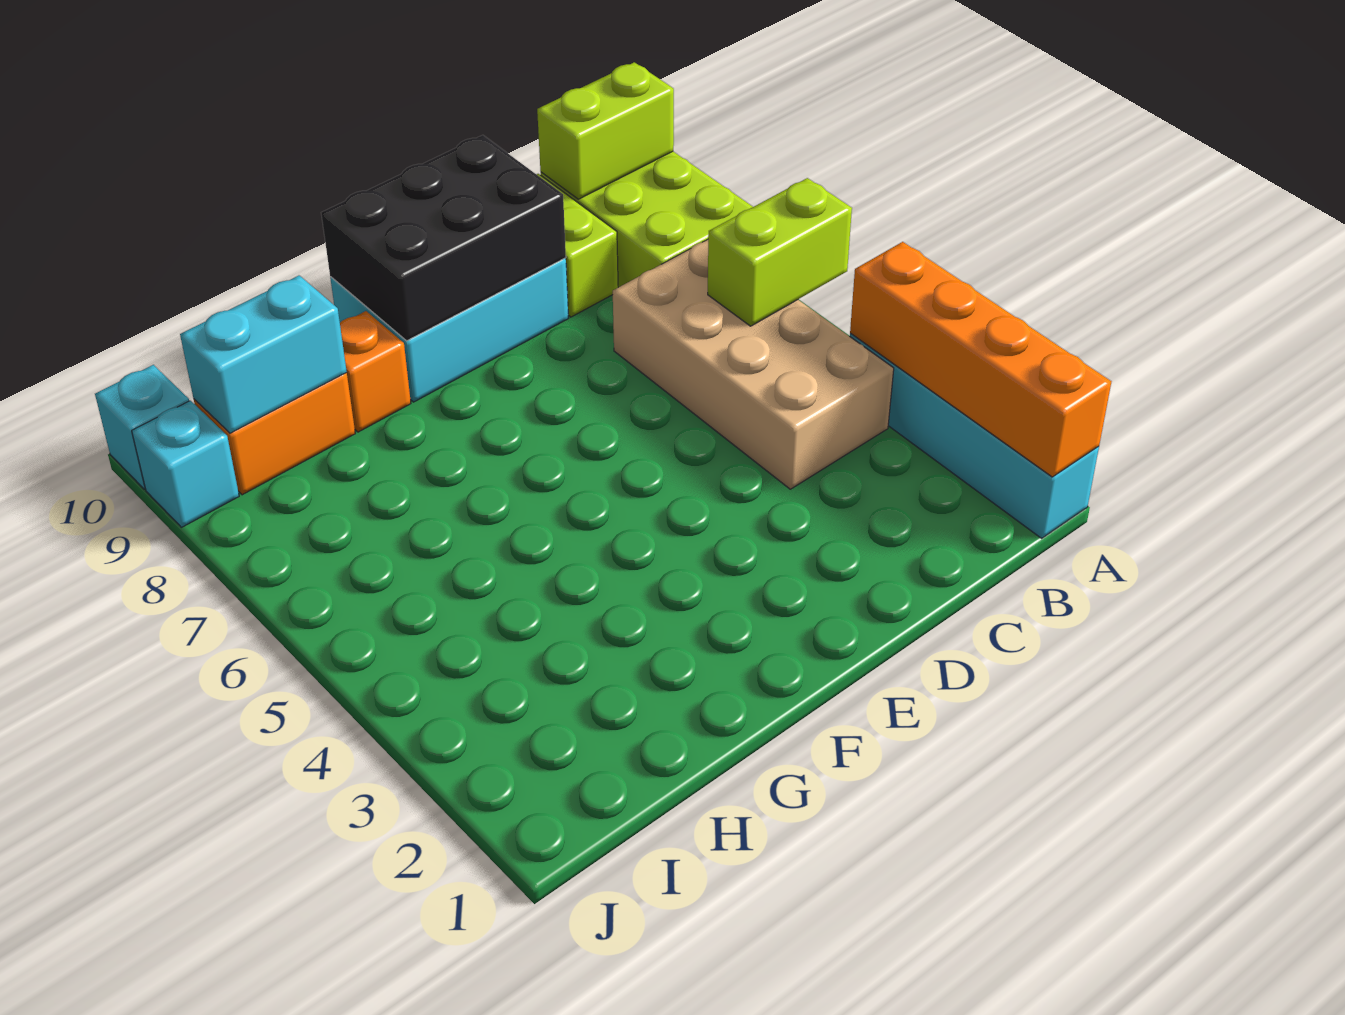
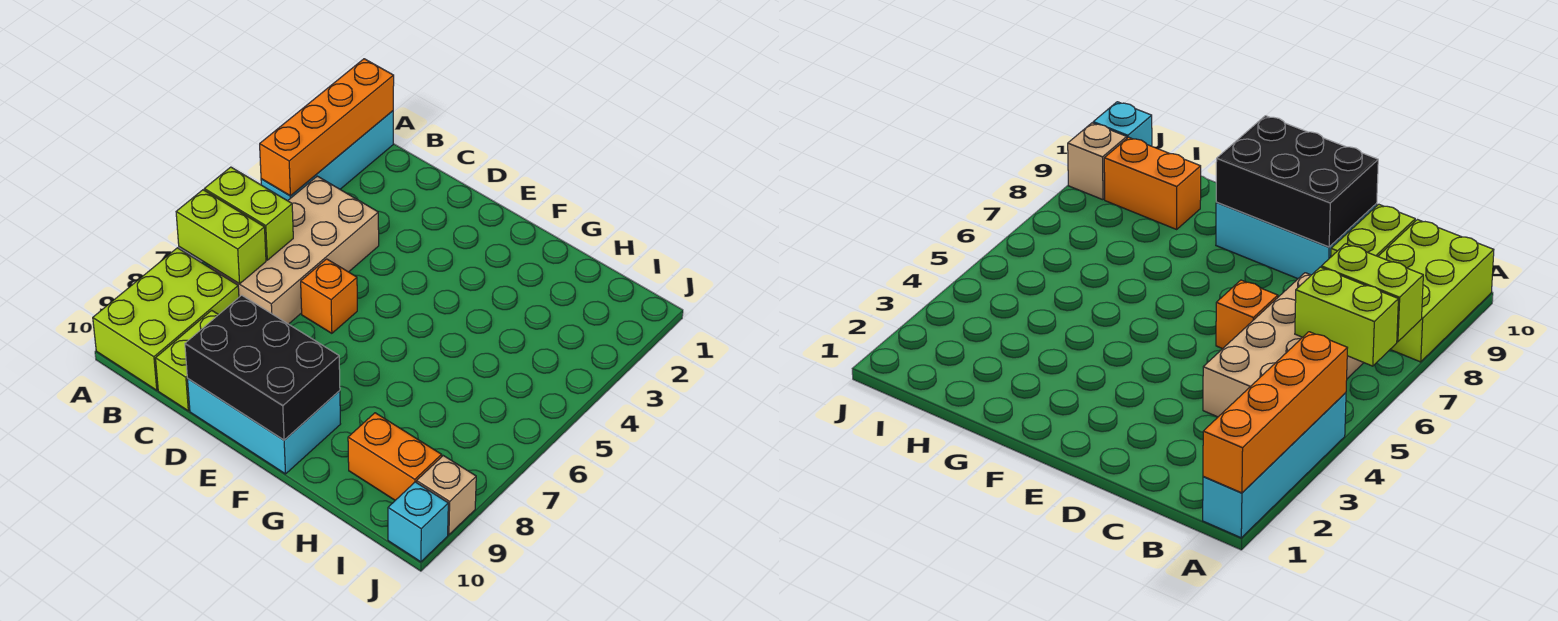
lime brick A10:B10 level 2 -> lime brick A7:B7 level 2
orange brick G9 level 1 -> orange brick D6 level 1
cyan brick H9:I9 level 2 -> none
cyan brick J9 level 1 -> tan brick J9 level 1

